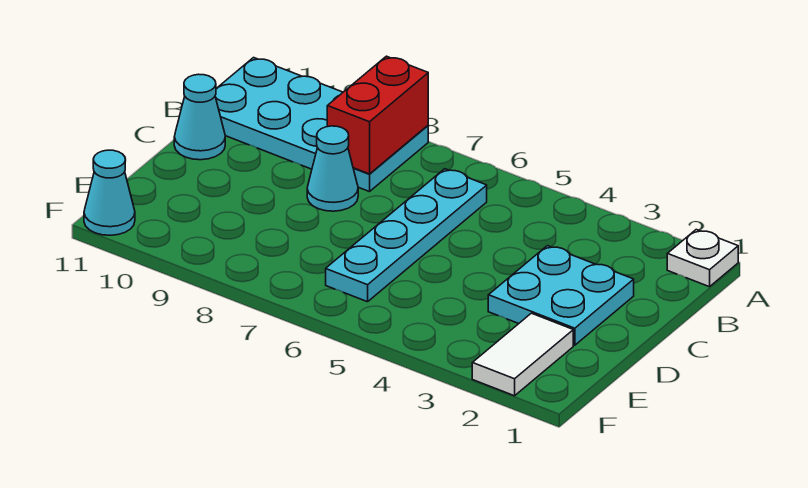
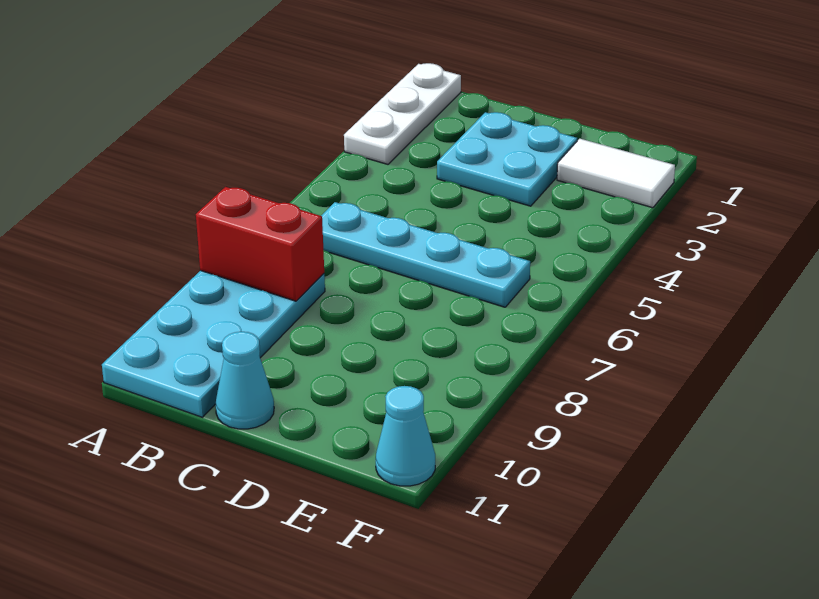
white plate A1 level 1 -> white plate A1:A3 level 1
cyan cone C8 level 1 -> none

